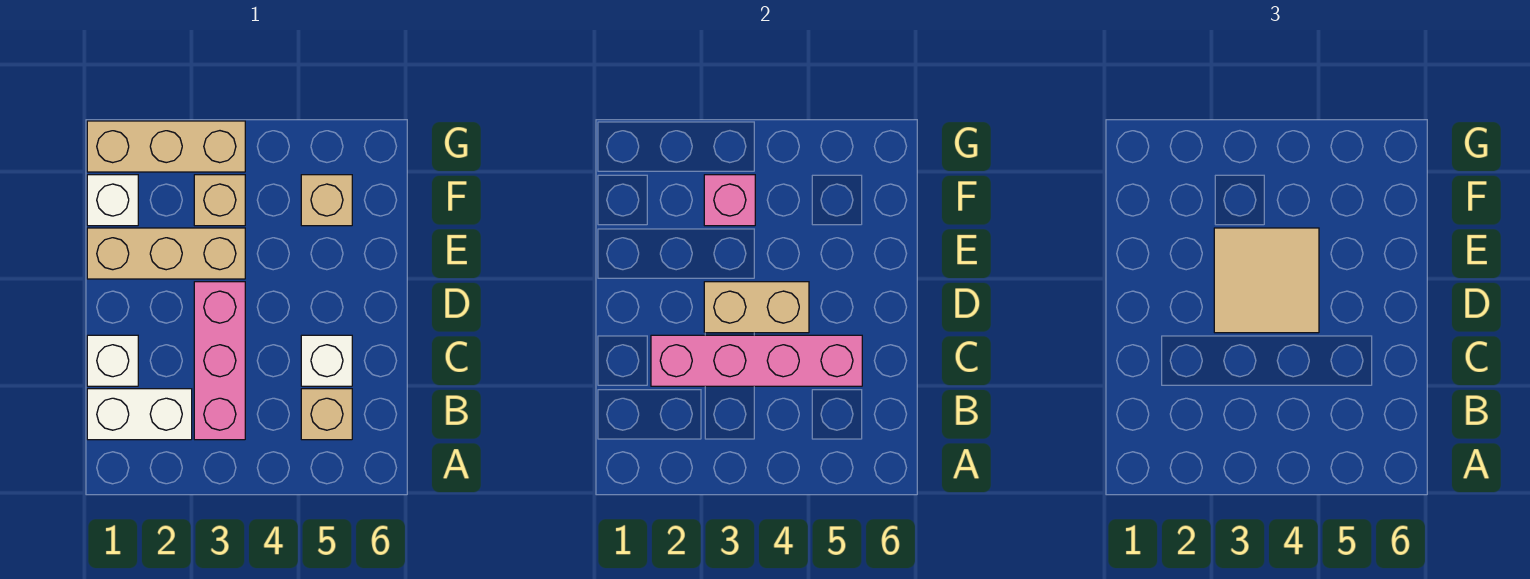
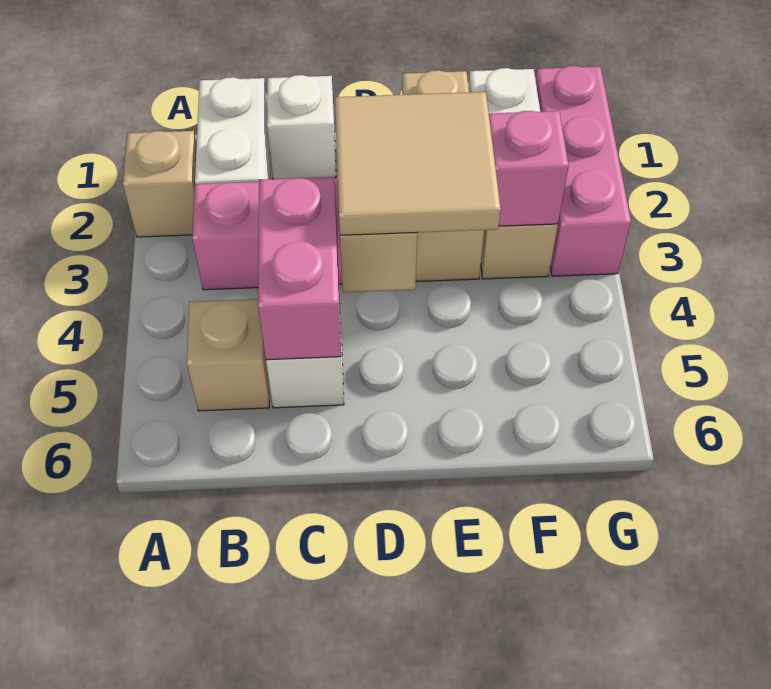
pink brick C2:C5 level 2 -> pink brick C4:C5 level 2
tan brick F5 level 1 -> tan brick A2 level 1
tan brick G1:G3 level 1 -> pink brick G1:G3 level 1

